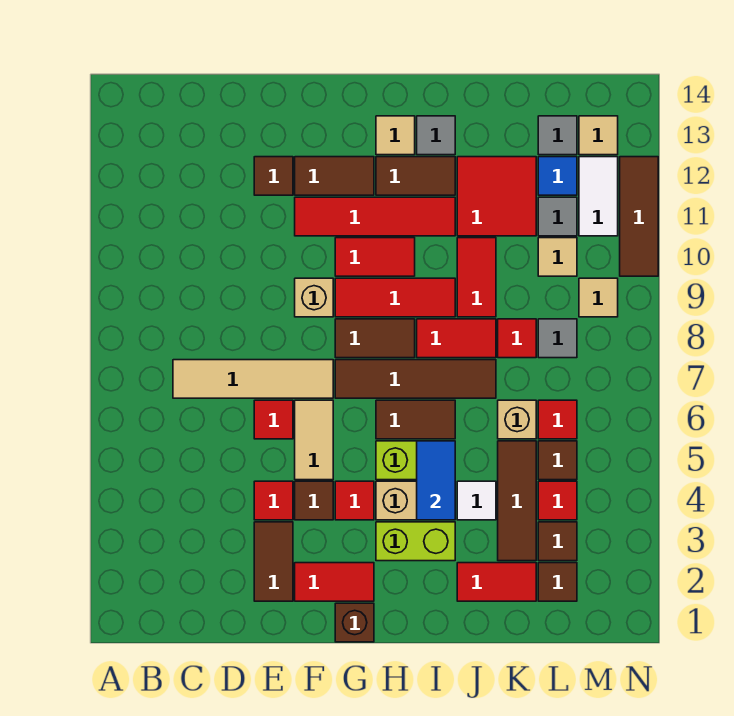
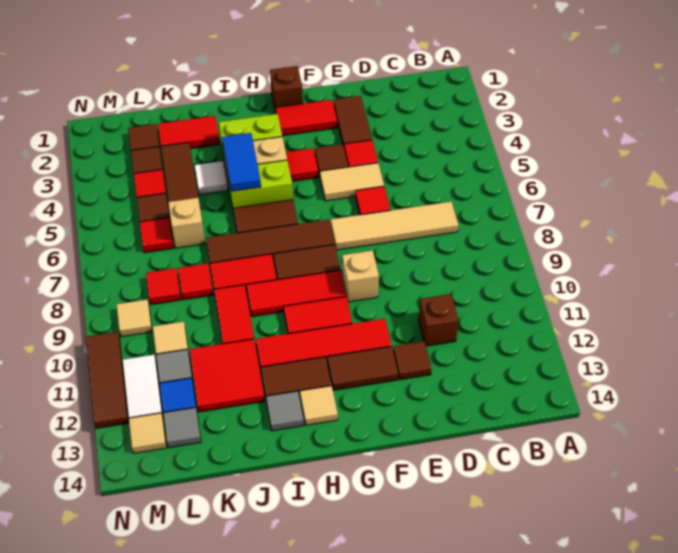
none -> brown brick D11 level 1
tan tile F5:F6 level 1 -> tan tile E5:F5 level 1
grey tile L8 level 1 -> red tile L8 level 1

